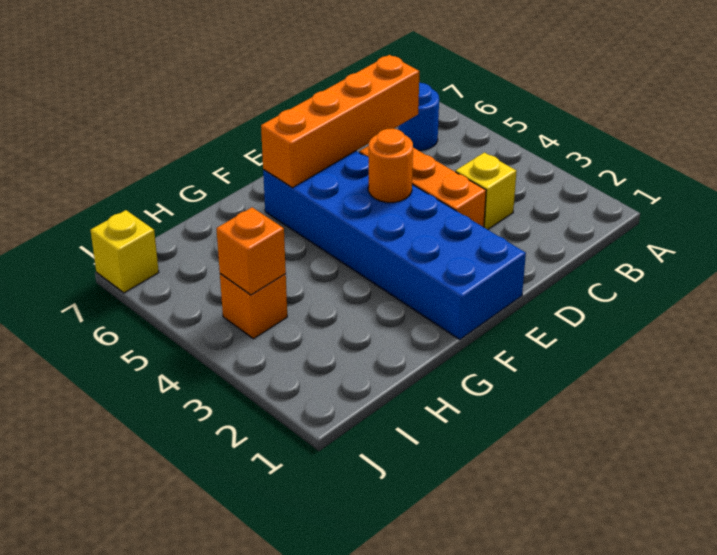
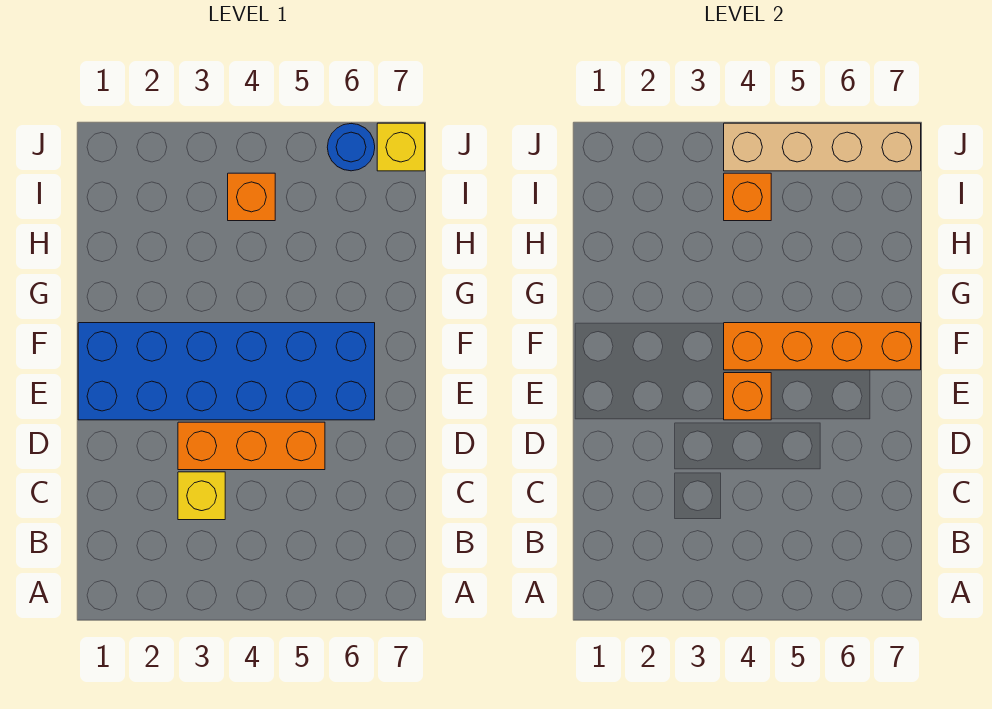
blue round brick B6 level 1 -> blue round brick J6 level 1
orange brick C6:F6 level 2 -> orange brick F4:F7 level 2
orange round brick E4 level 2 -> orange brick E4 level 2
none -> tan brick J4:J7 level 2

